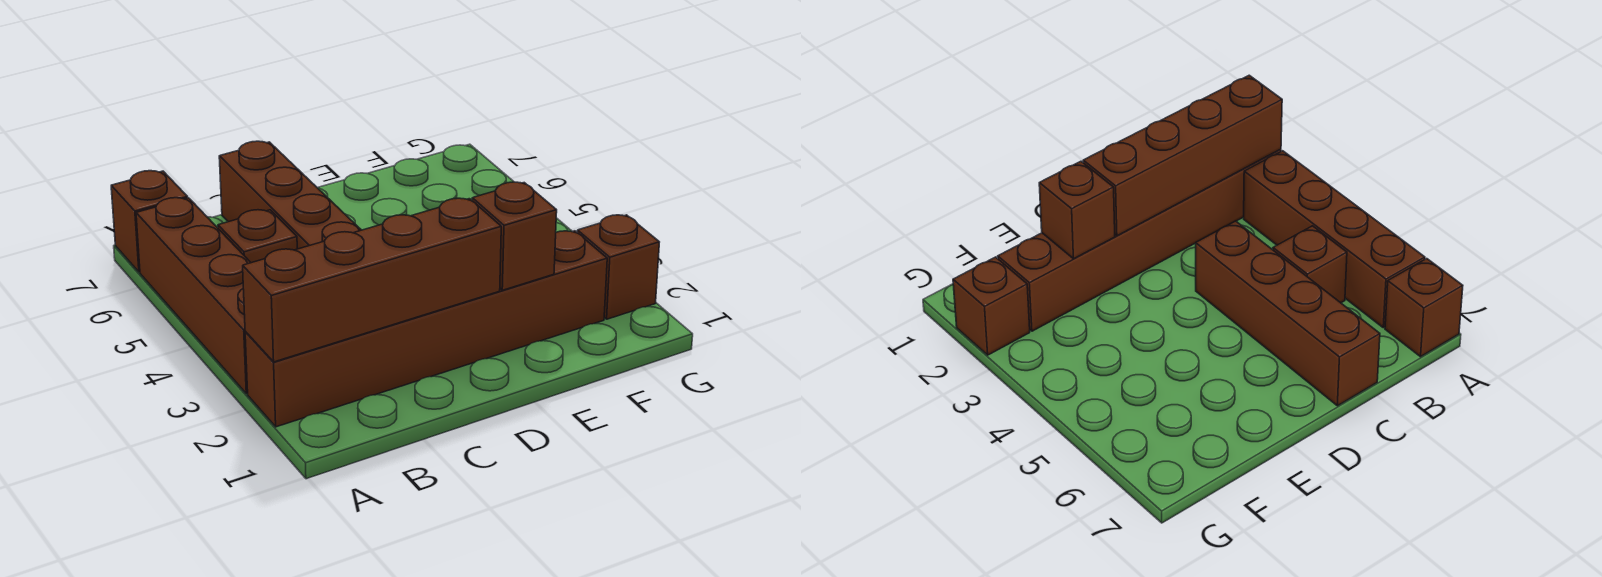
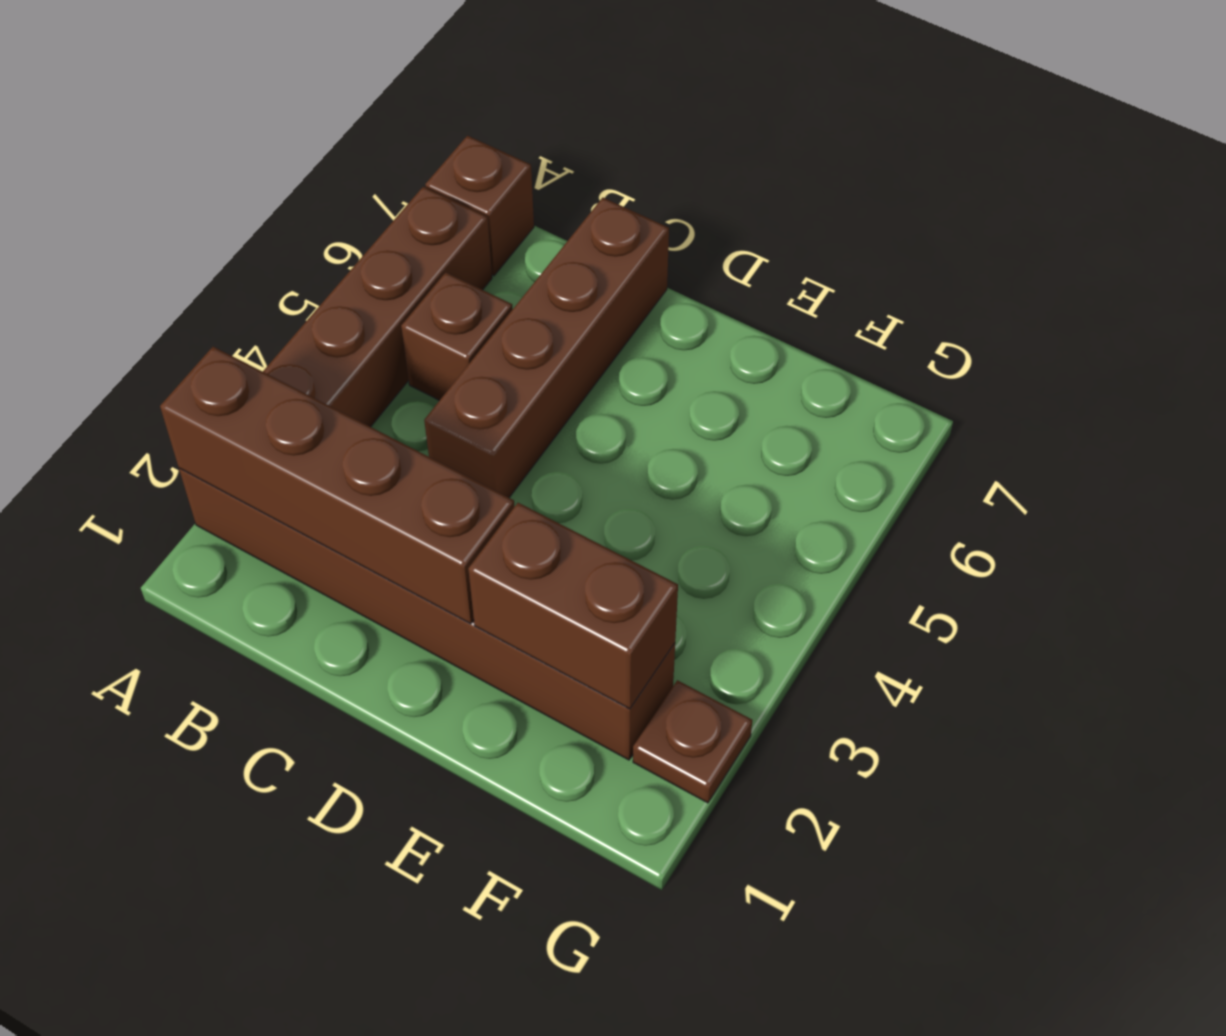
brown brick E2 level 2 -> brown brick E2:F2 level 2
brown brick G2 level 1 -> brown plate G2 level 1

